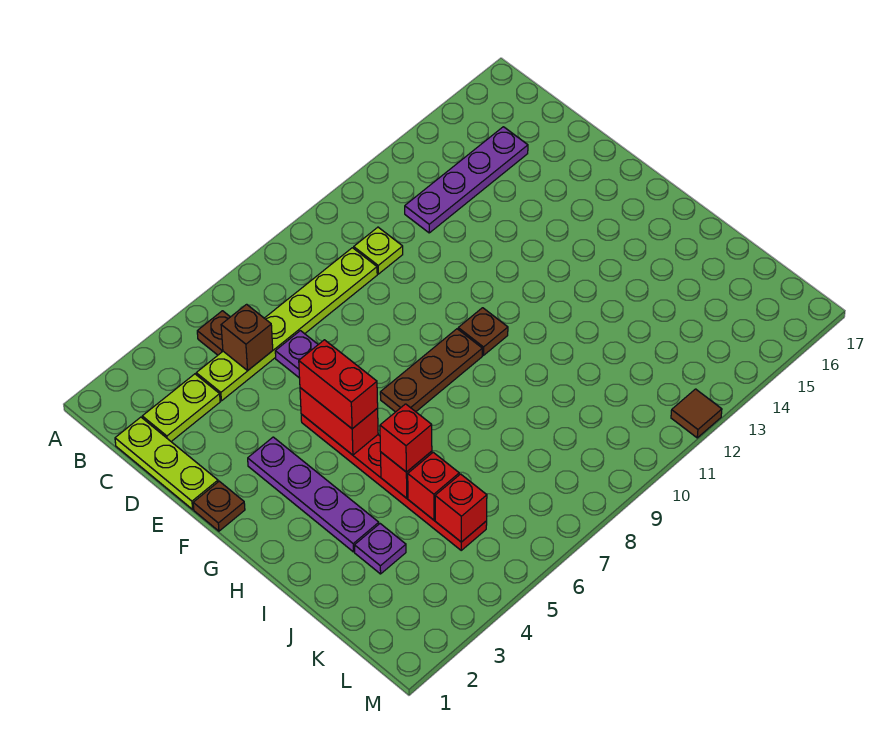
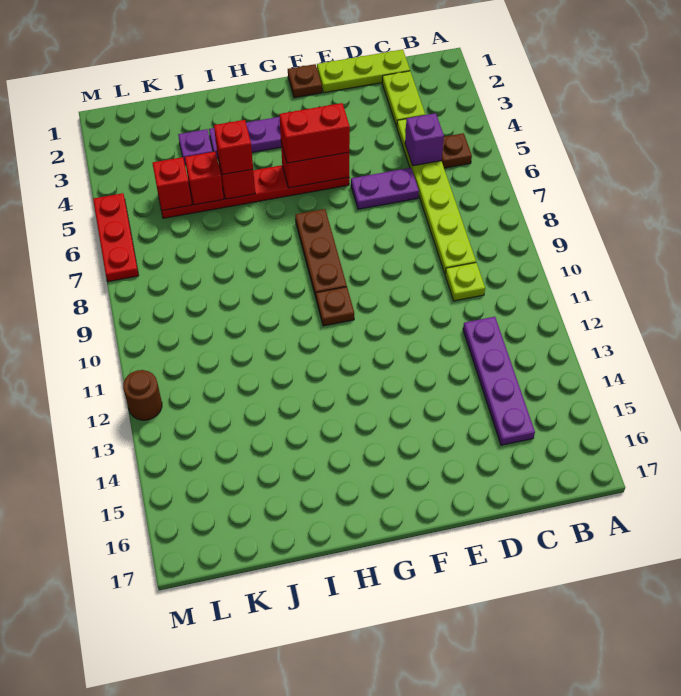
brown brick C5 level 2 -> purple brick C5 level 2
none -> red plate M5:M7 level 1
brown tile M12 level 1 -> brown round brick M12 level 1

